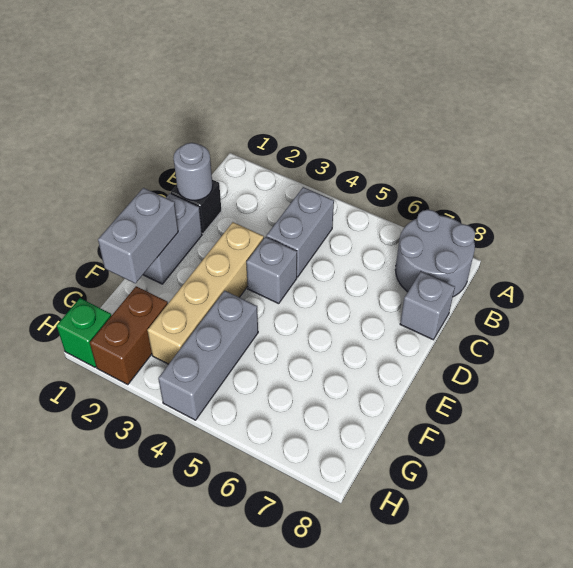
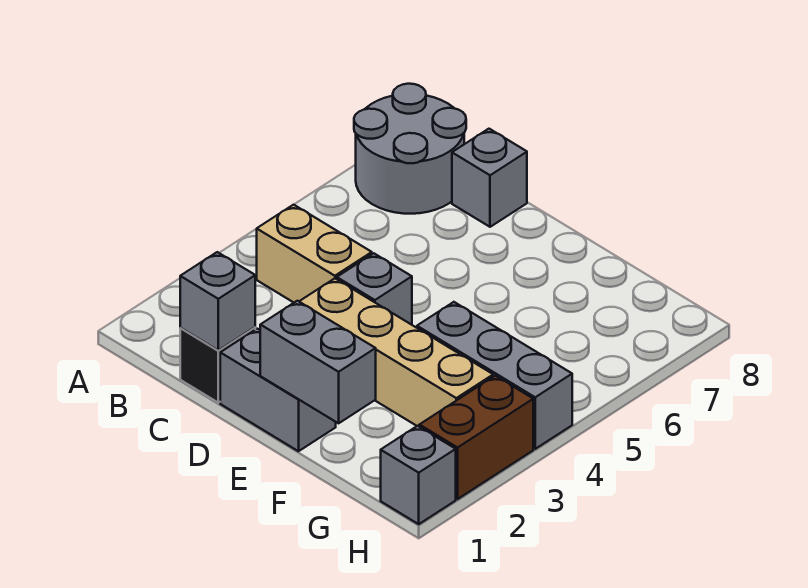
grey brick B4:C4 level 1 -> tan brick B4:C4 level 1
grey round brick C1 level 2 -> grey brick C1 level 2
brown brick G2:H2 level 1 -> brown brick H2:H3 level 1
green brick H1 level 1 -> grey brick H1 level 1

